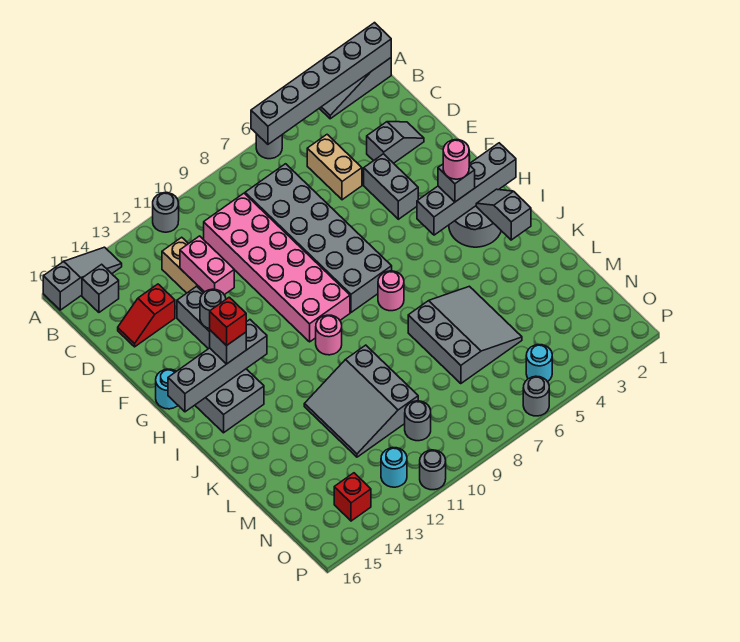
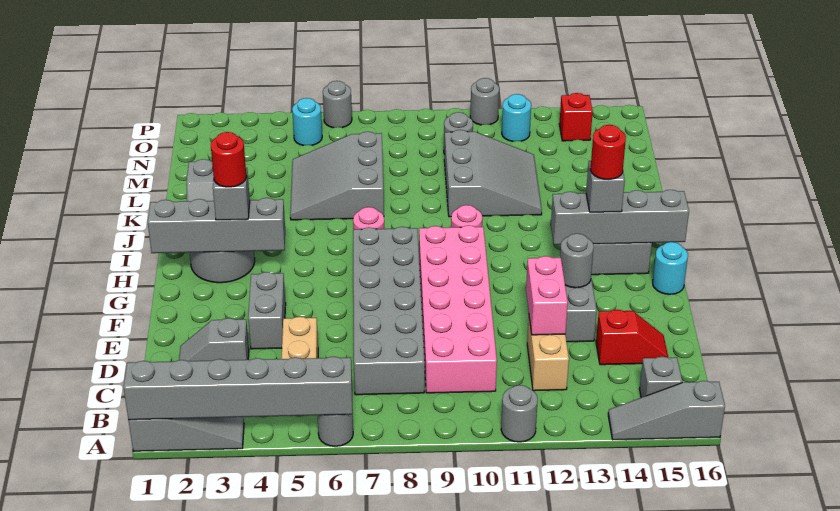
pink round brick H3 level 4 -> red round brick H3 level 4
red brick H14 level 4 -> red round brick H14 level 4

